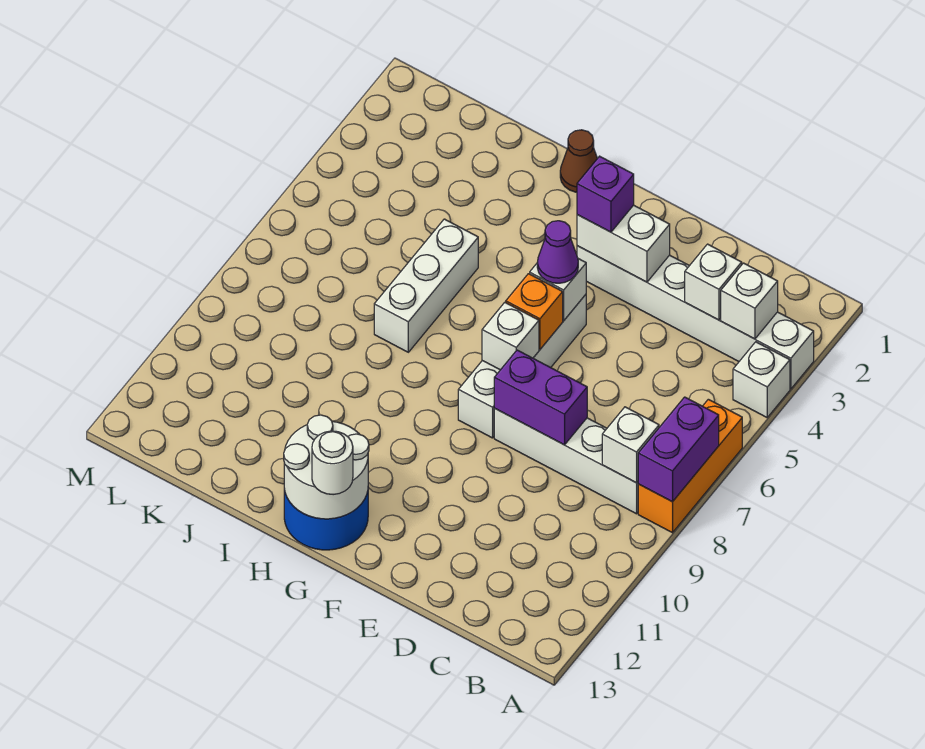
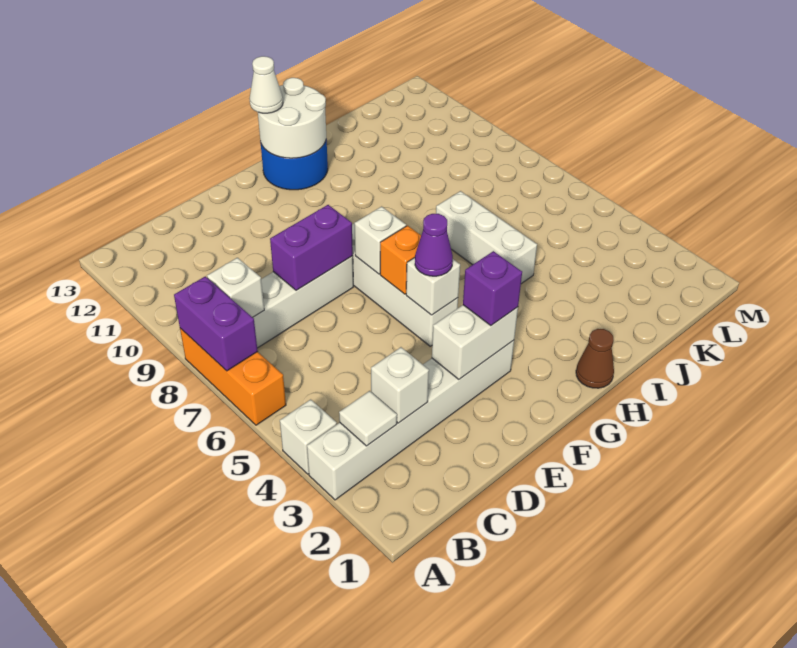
white brick B3 level 2 -> white tile B3 level 2
white round brick G13 level 3 -> white cone G13 level 3

